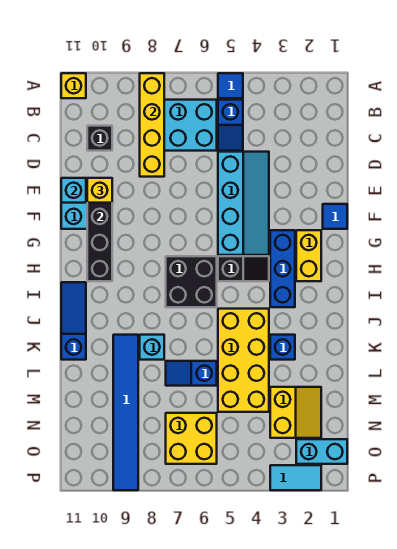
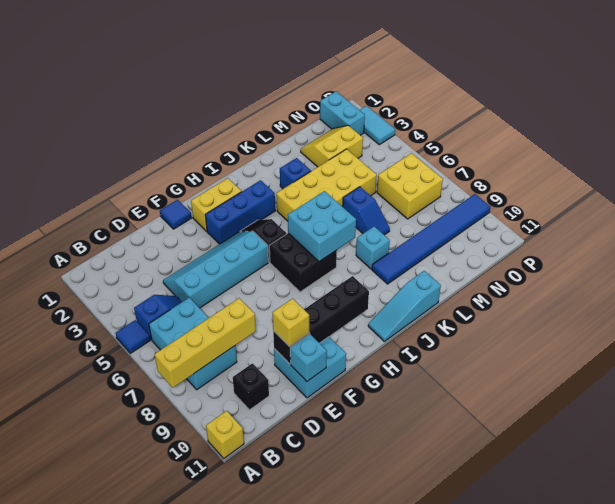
none -> cyan brick I6:J7 level 2
blue slope I11:K11 level 1 top K -> cyan slope I11:K11 level 1 top K

